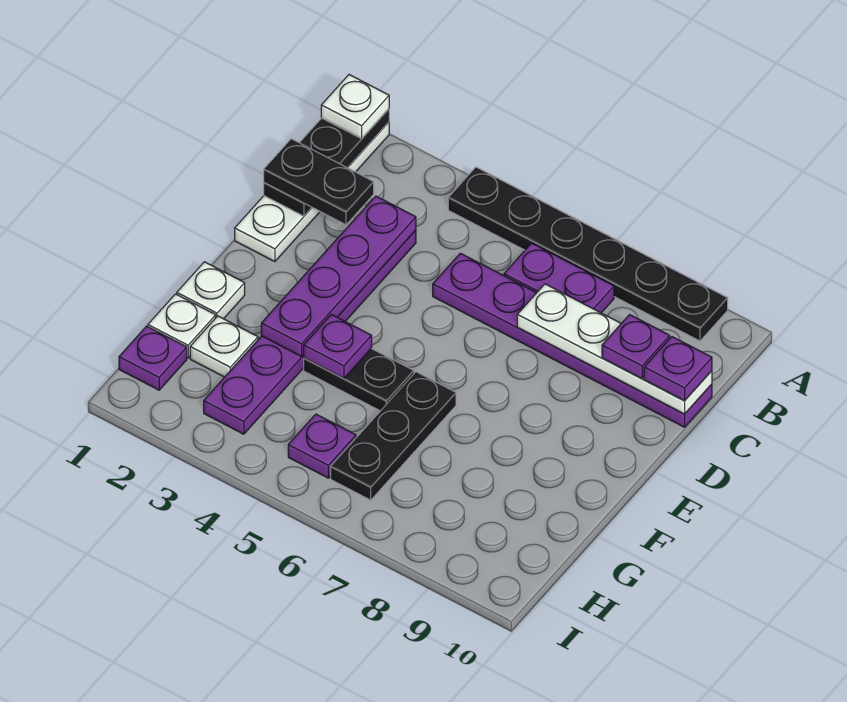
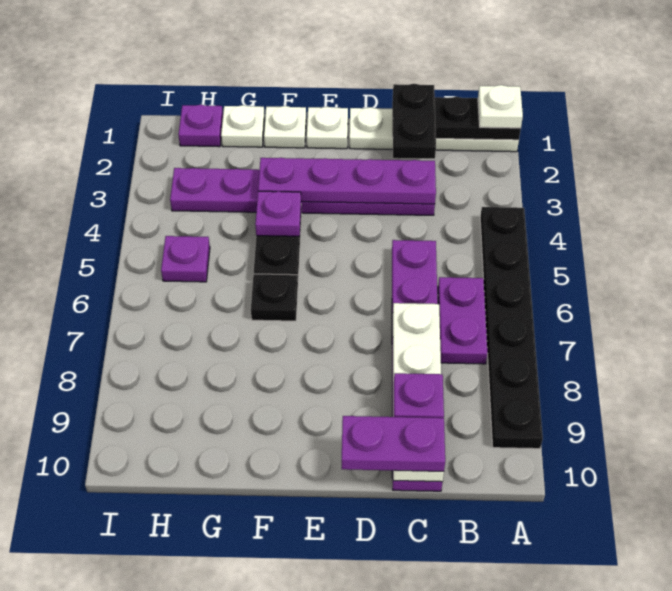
purple plate C10 level 3 -> purple plate C10:D10 level 3
black plate F6:H6 level 1 -> black plate F6 level 1
white plate G2 level 1 -> white plate E1 level 1

